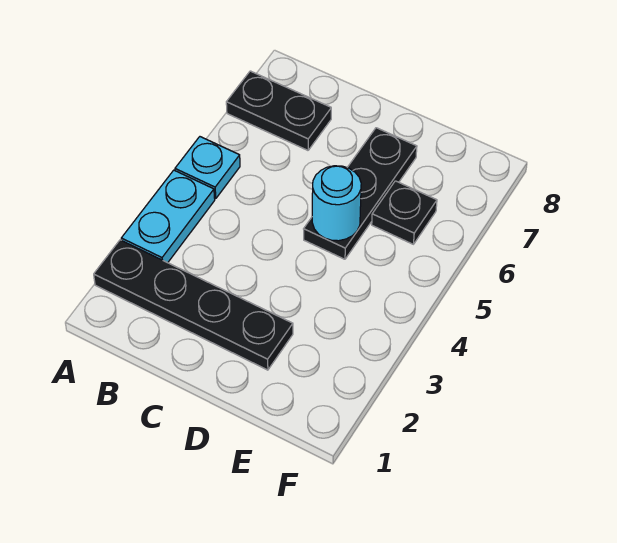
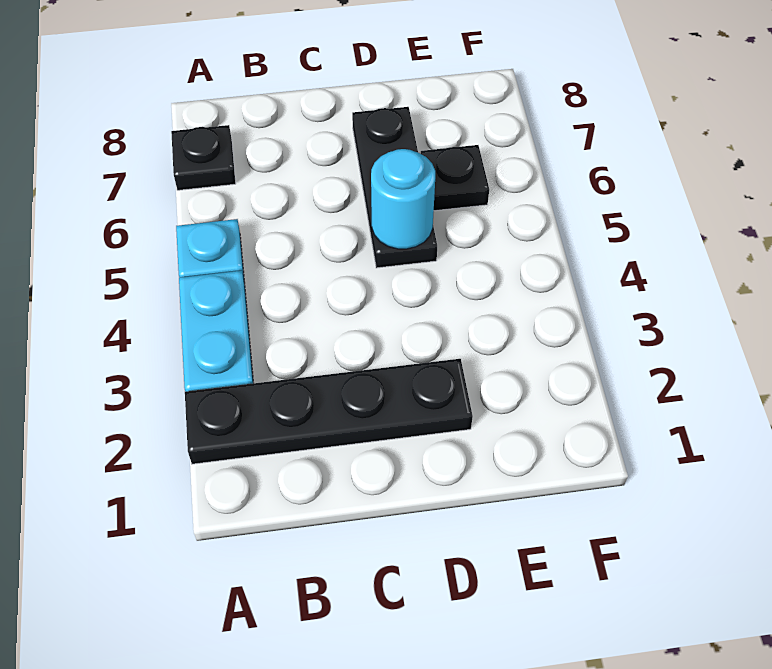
black plate A7:B7 level 1 -> black plate A7 level 1

